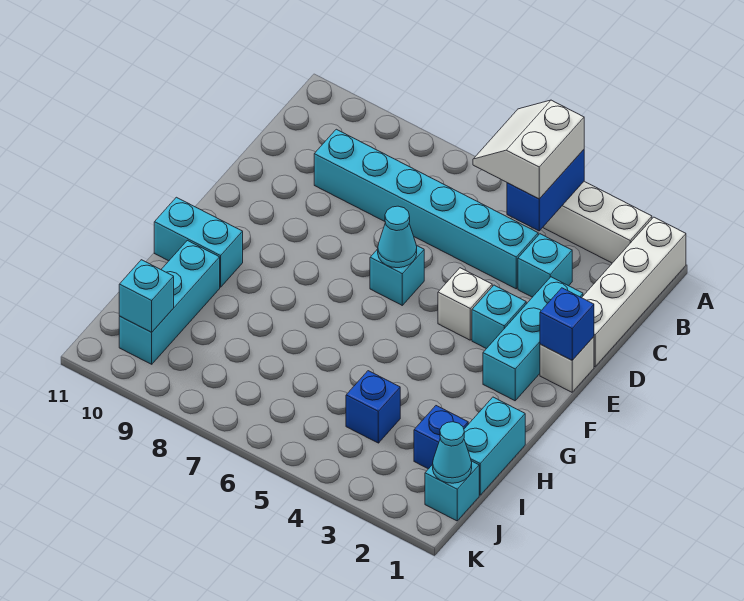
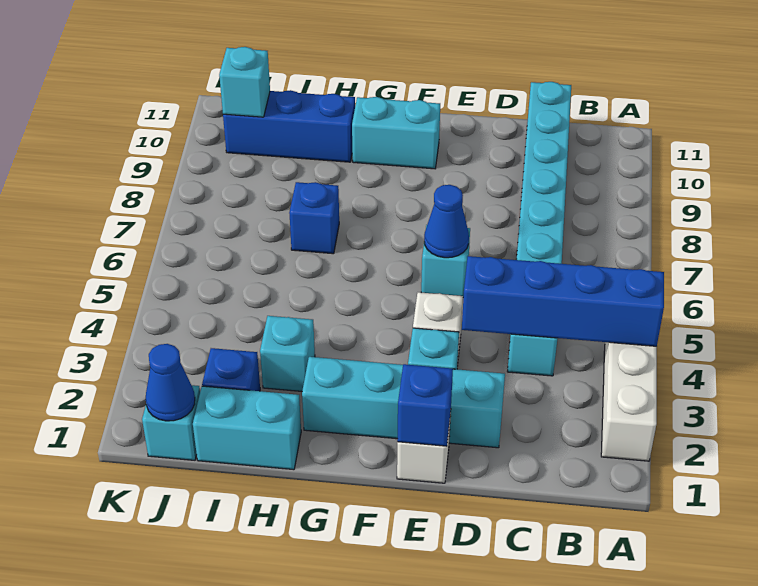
white brick A1:D1 level 1 -> none
blue brick A4:B4 level 2 -> blue brick A4:D4 level 2
white slope A4:B5 level 3 top 4 -> none
cyan brick C3 level 1 -> cyan brick H3 level 1
cyan brick C4:C9 level 1 -> cyan brick C4:C11 level 1
cyan brick D2:F2 level 1 -> cyan brick D2:G2 level 1
cyan cone E6 level 2 -> blue cone E6 level 2
cyan brick G10:G11 level 1 -> cyan brick F10:G10 level 1
cyan brick H10:J10 level 1 -> blue brick H10:J10 level 1
blue brick I4 level 1 -> blue brick H7 level 1
cyan cone J1 level 2 -> blue cone J1 level 2

